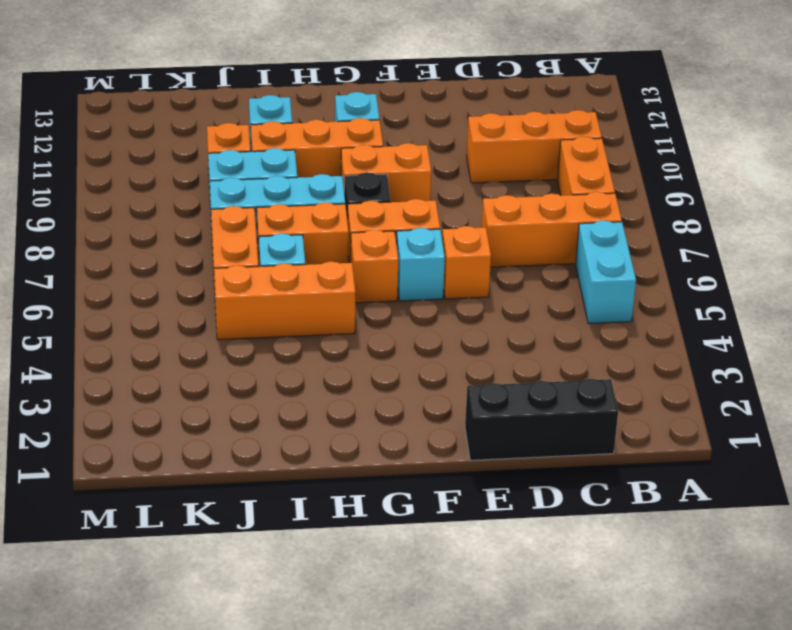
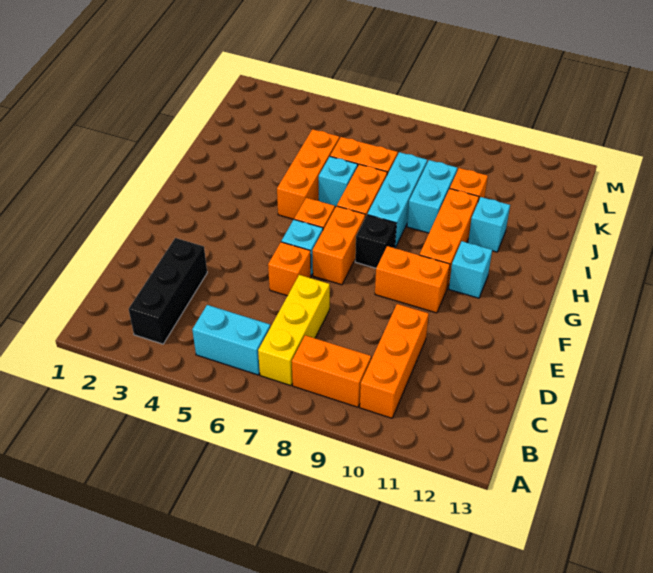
orange brick B7:D7 level 1 -> yellow brick B7:D7 level 1
black brick C1:E1 level 1 -> black brick B3:D3 level 1
orange brick F9:G9 level 1 -> orange brick F9:F10 level 1

